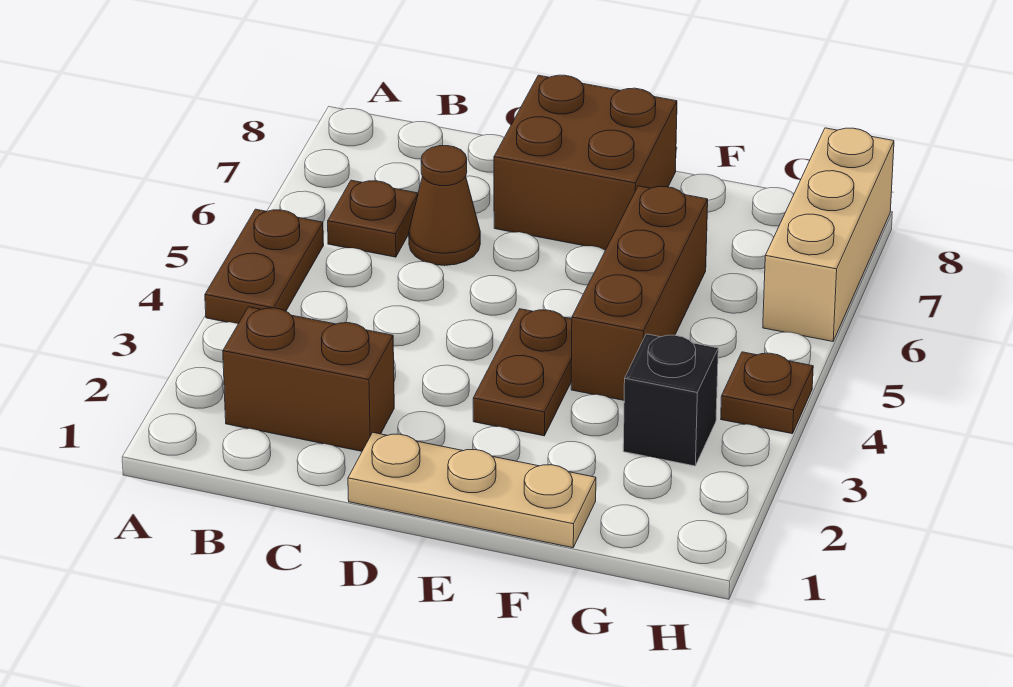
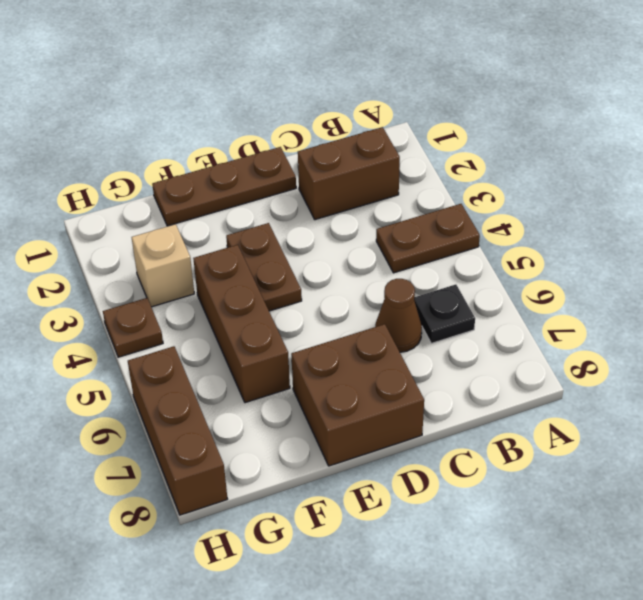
brown plate A4:A5 level 1 -> brown plate A4:B4 level 1
brown plate B6 level 1 -> black plate B6 level 1
tan plate D1:F1 level 1 -> brown plate D1:F1 level 1
black brick G3 level 1 -> tan brick G3 level 1
tan brick H6:H8 level 1 -> brown brick H6:H8 level 1

